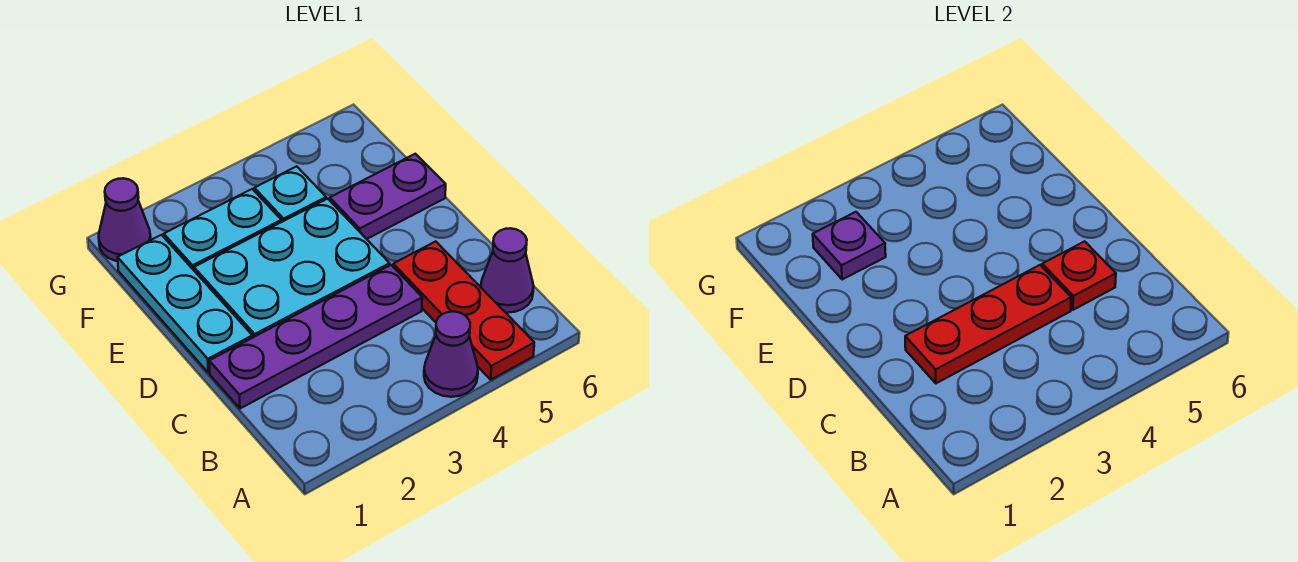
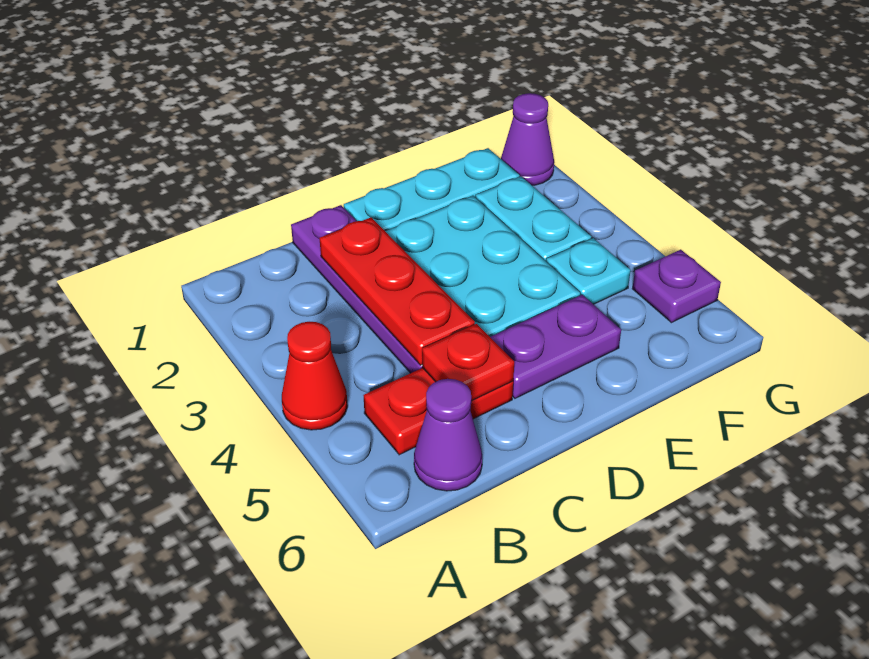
purple cone A4 level 1 -> red cone A4 level 1
red plate A5:C5 level 1 -> red plate B5:C5 level 1
purple plate E5:E6 level 1 -> purple plate D5:E5 level 1
purple plate F2 level 2 -> purple plate G5 level 1

